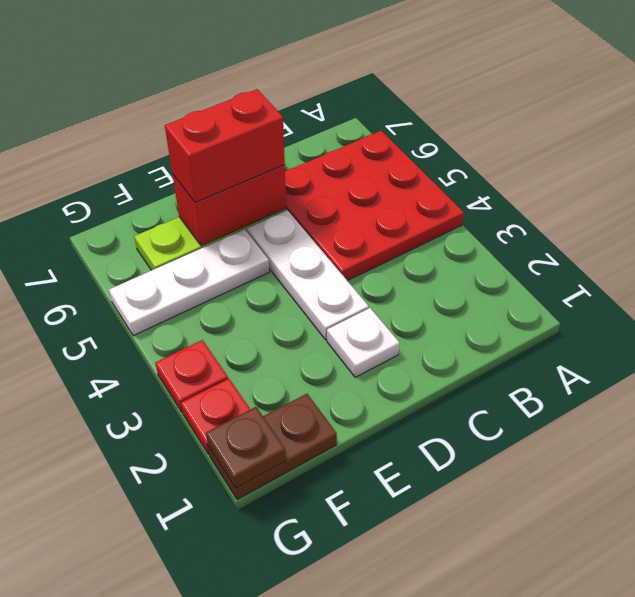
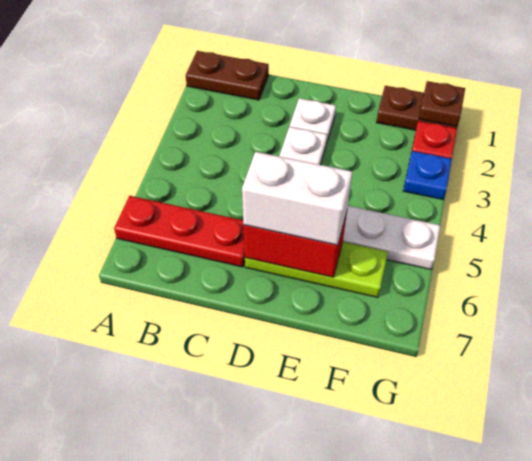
none -> brown plate A1:B1 level 1
red plate A4:C6 level 1 -> red plate A6:C6 level 1
red brick D6:E6 level 3 -> white brick D6:E6 level 3
red plate G3 level 1 -> blue plate G3 level 1

